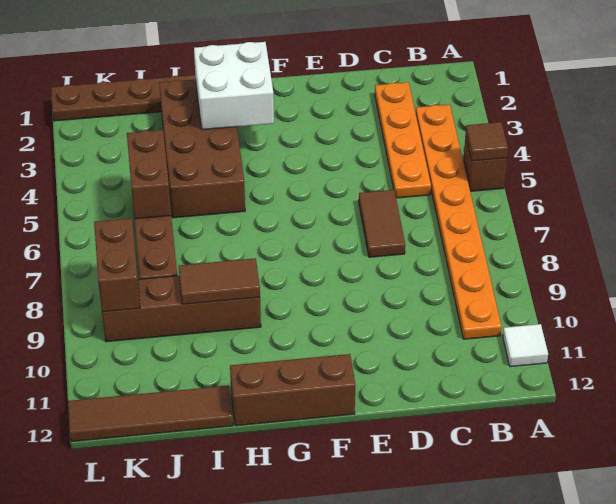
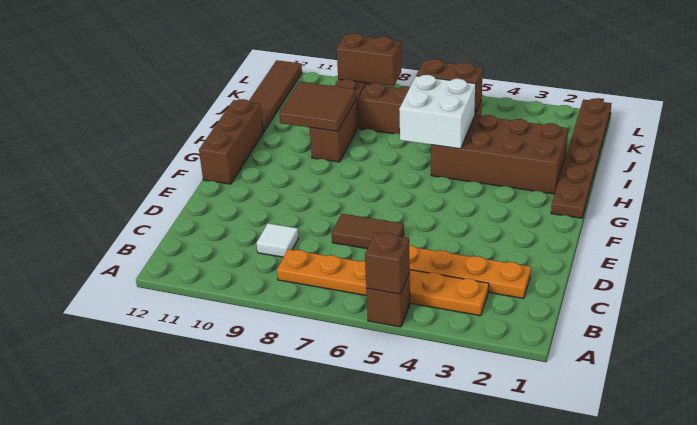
brown tile A5 level 2 -> brown brick A5 level 2
white tile A11 level 1 -> white tile C9 level 1
orange plate B3:B10 level 1 -> orange plate B3:B8 level 1
white brick G2:H3 level 2 -> white brick H5:I6 level 2
brown tile H9:I9 level 2 -> brown tile H9:I10 level 2

